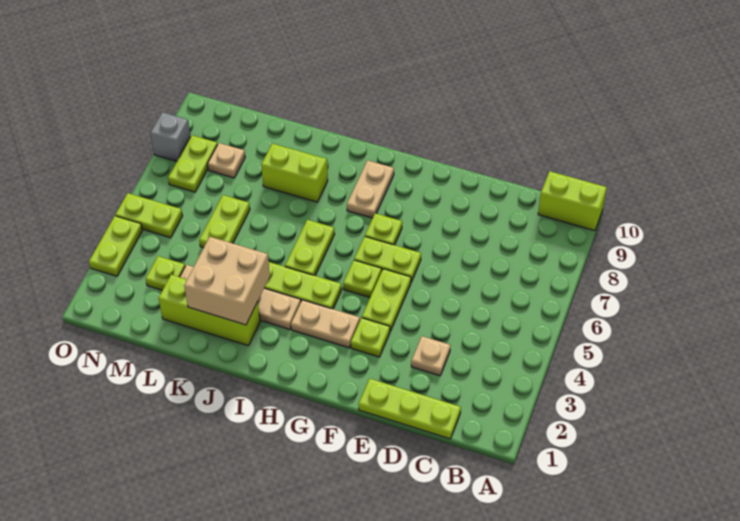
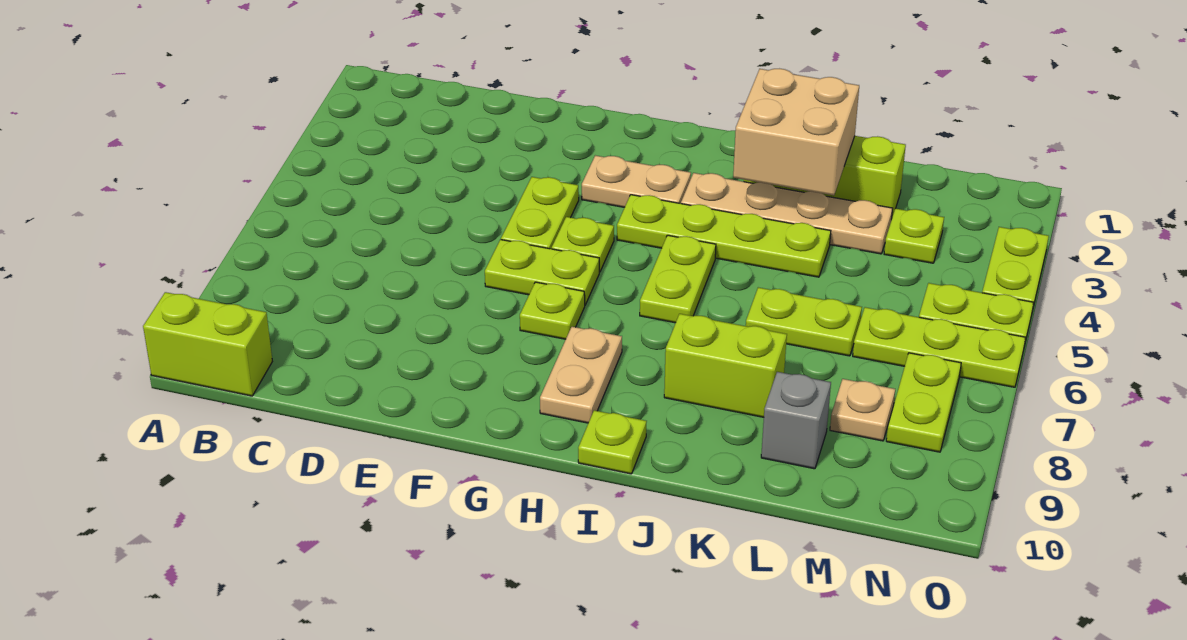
lime plate C1:E1 level 1 -> lime plate M6:O6 level 1
tan plate D3 level 1 -> none
lime plate F3 level 1 -> lime plate I10 level 1
lime plate L5:L6 level 1 -> lime plate K6:L6 level 1
grey brick O8 level 1 -> grey brick L9 level 1

